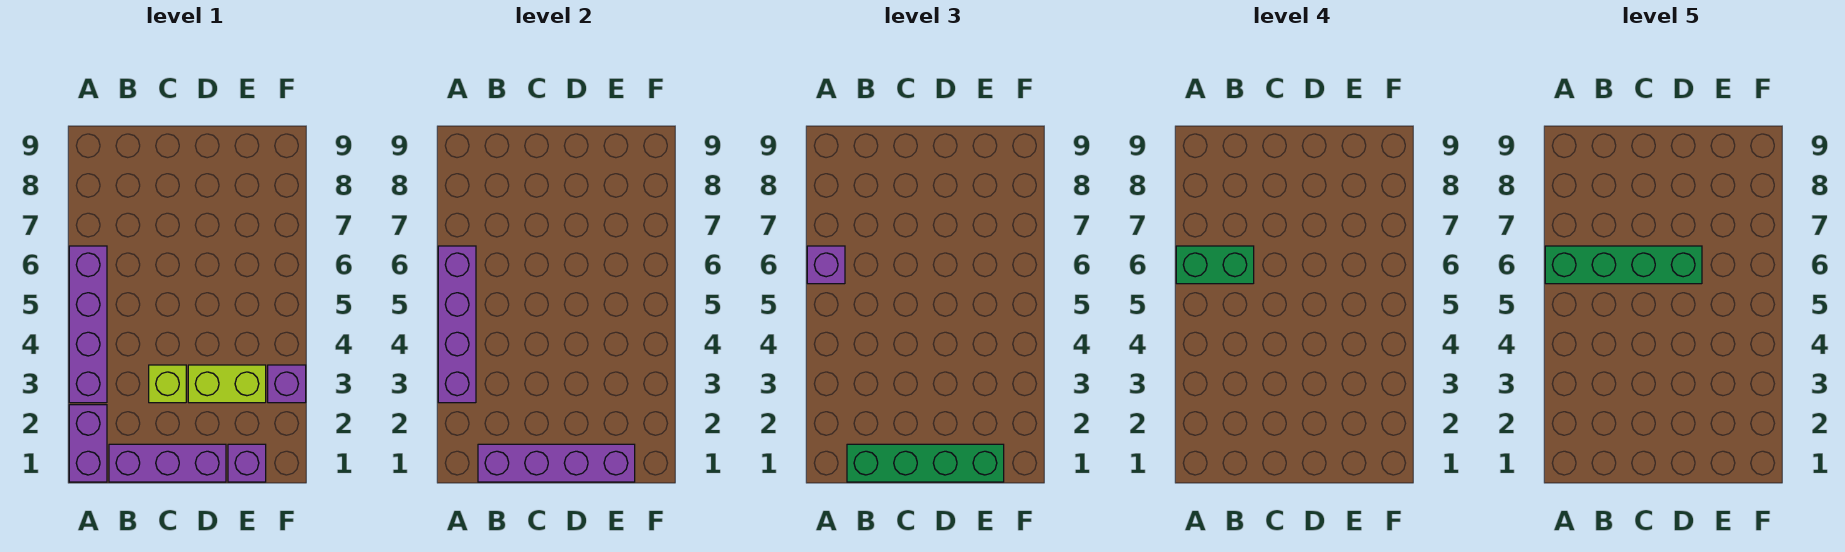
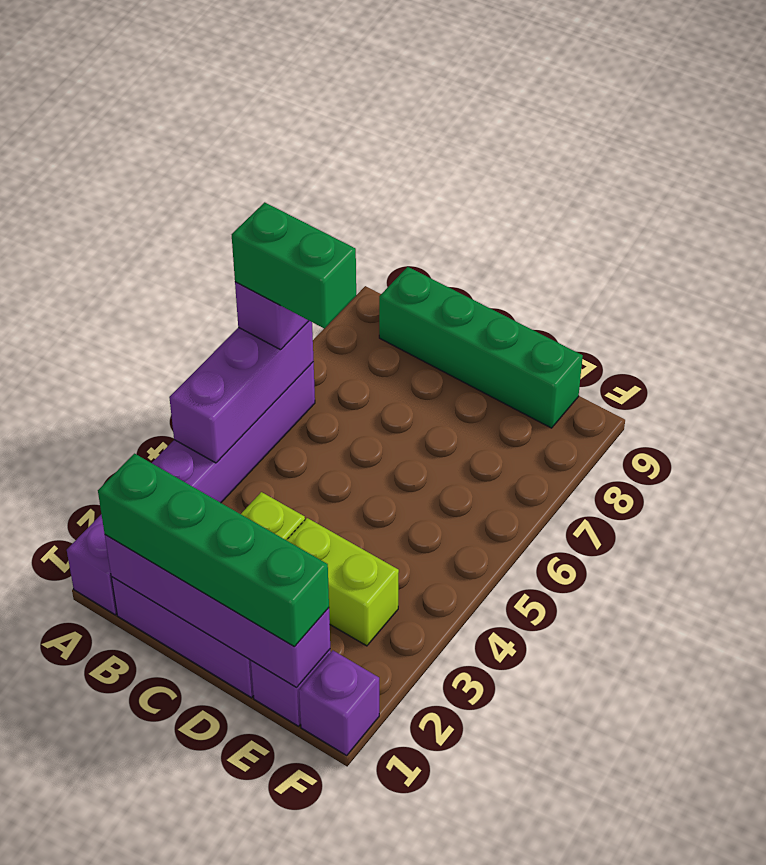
purple brick A3:A6 level 2 -> purple brick A4:A6 level 2
green brick A6:D6 level 5 -> green brick B9:E9 level 1
purple brick F3 level 1 -> purple brick F1 level 1

